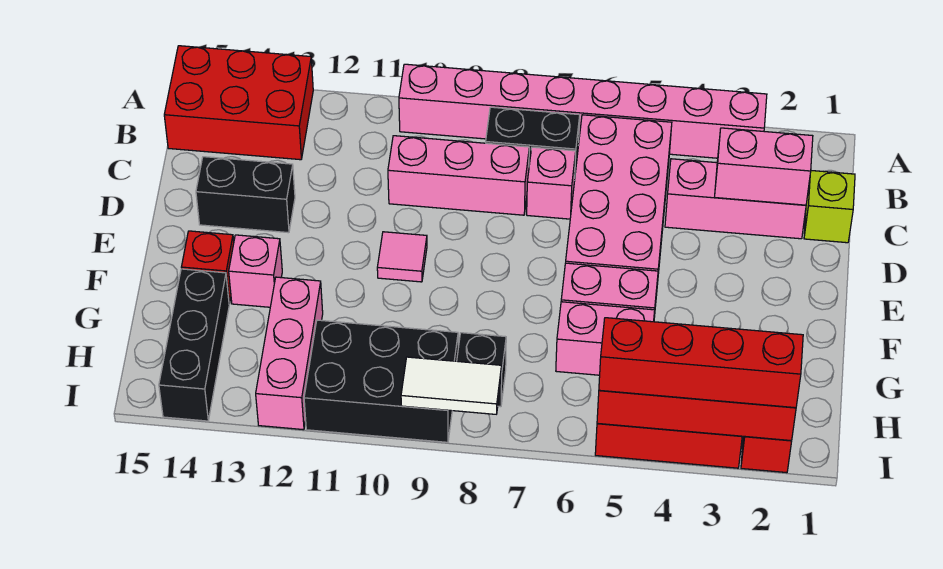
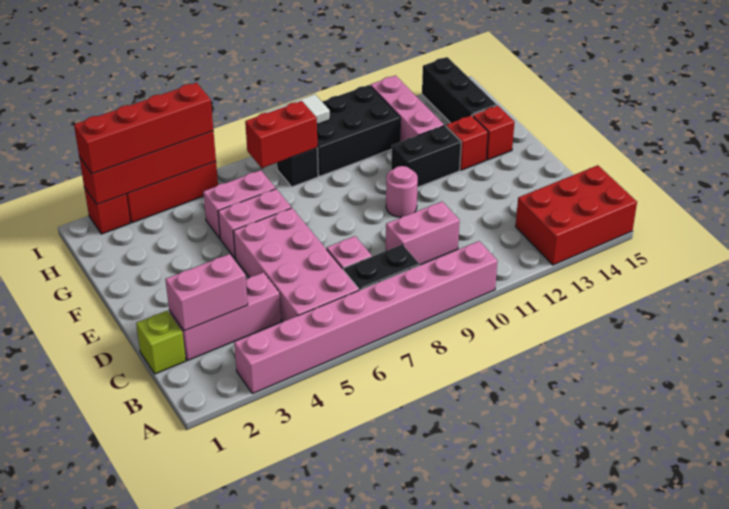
pink brick C8:C10 level 1 -> pink brick C9:C10 level 1
black brick D13:D14 level 1 -> black brick F11:F12 level 1
pink tile E10 level 1 -> pink round brick E10 level 1
pink brick F13 level 1 -> red brick F13 level 1
none -> red brick H7:H8 level 2

